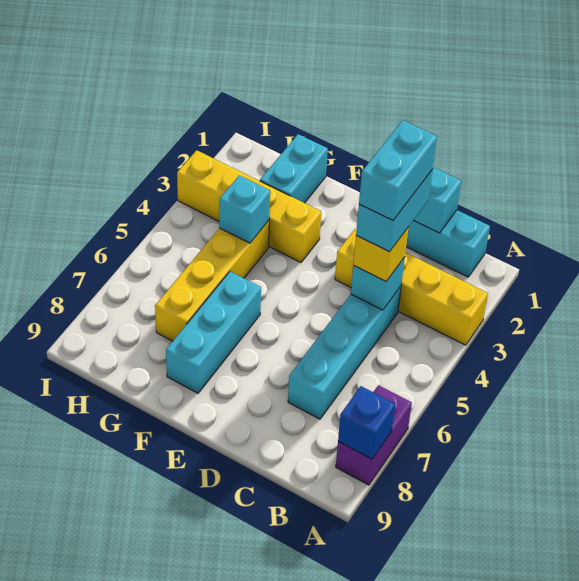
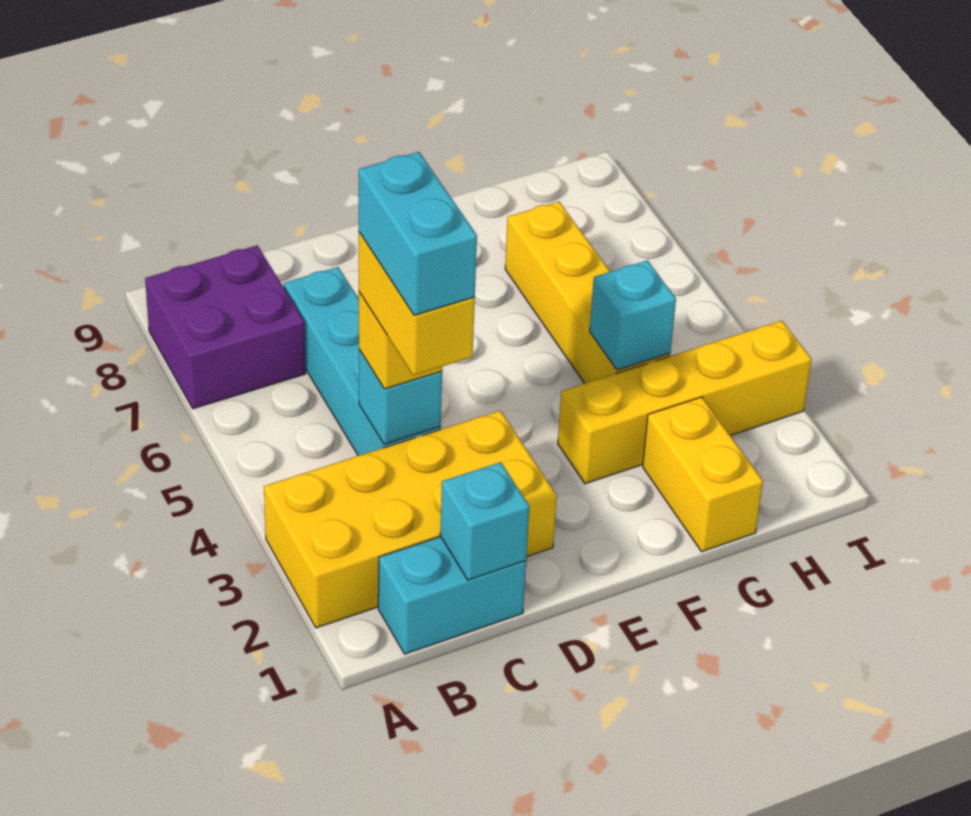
yellow brick A3:D3 level 1 -> yellow brick A2:D3 level 1
purple brick A7:A8 level 1 -> purple brick A7:B8 level 1
blue brick A8 level 2 -> none
cyan brick C3:C4 level 4 -> yellow brick C3:C4 level 4
cyan brick F6:F8 level 1 -> none
cyan brick G1:G2 level 1 -> yellow brick G1:G2 level 1

